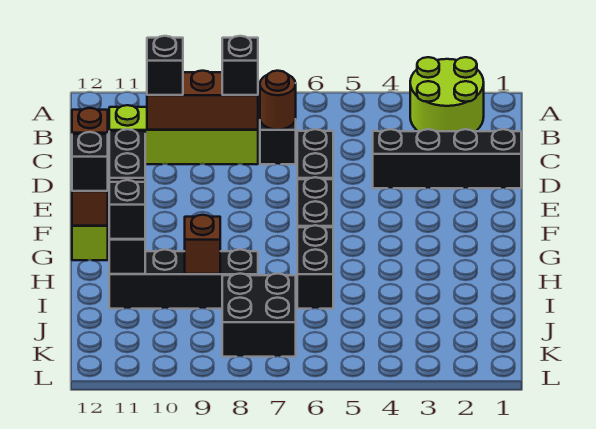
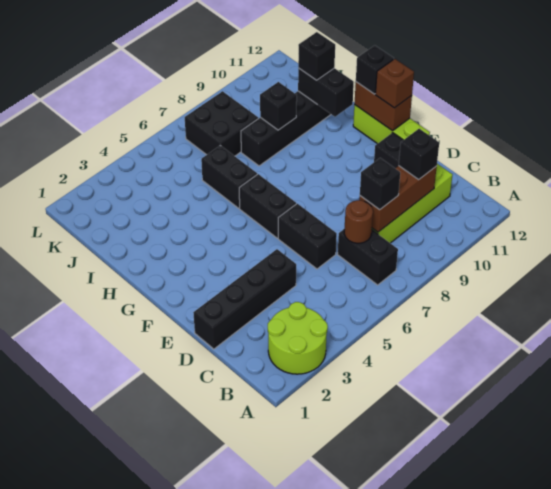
brown brick I9 level 2 -> black brick I9 level 2

